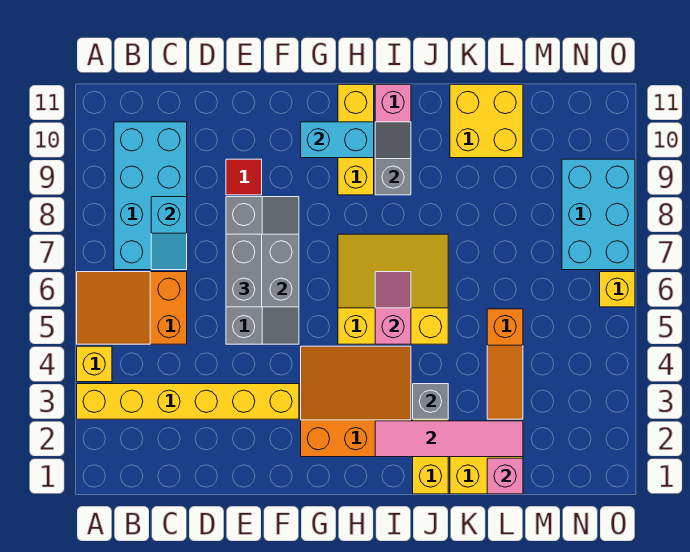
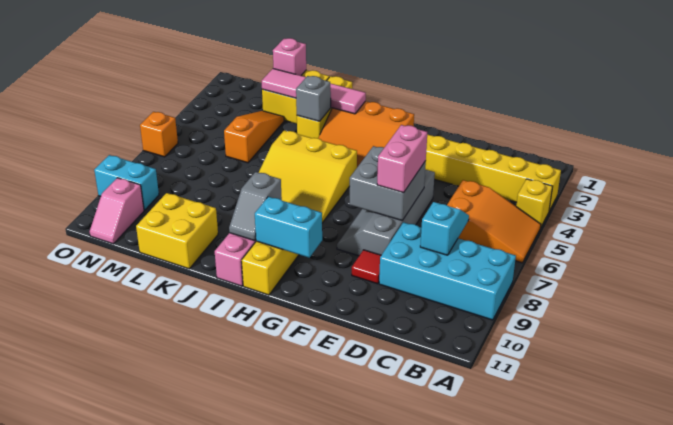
cyan brick B7:C10 level 1 -> cyan brick A8:D9 level 1
grey brick E6:E7 level 3 -> pink brick E6:E7 level 3
pink slope I5:I6 level 2 top 5 -> pink slope N10:N11 level 1 top 10
cyan brick N7:O9 level 1 -> cyan brick N9:O9 level 1
yellow brick O6 level 1 -> orange brick O6 level 1

